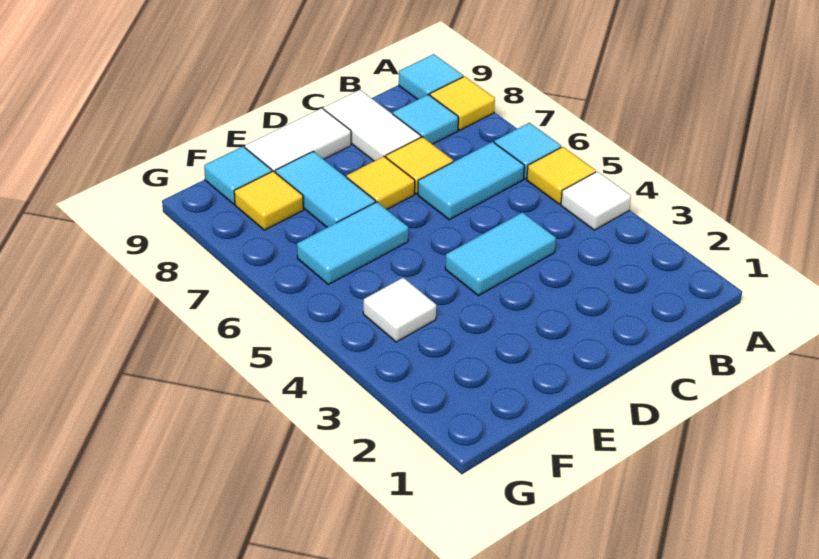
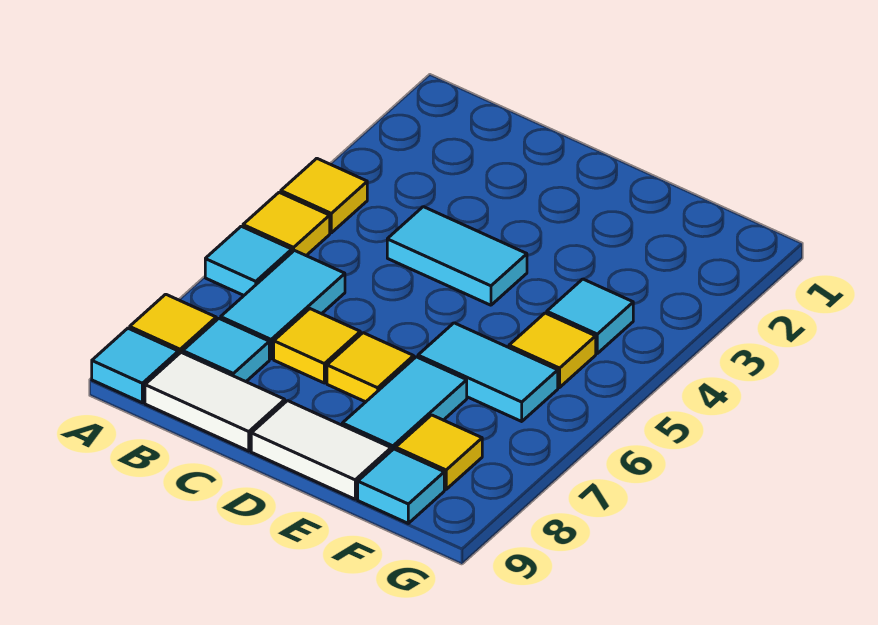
white tile A4 level 1 -> yellow tile A4 level 1
cyan tile B6:C6 level 1 -> cyan tile B6:B7 level 1
white tile C8:C9 level 1 -> white tile B9:C9 level 1
white tile F4 level 1 -> cyan tile F4 level 1
none -> yellow tile F5 level 1

